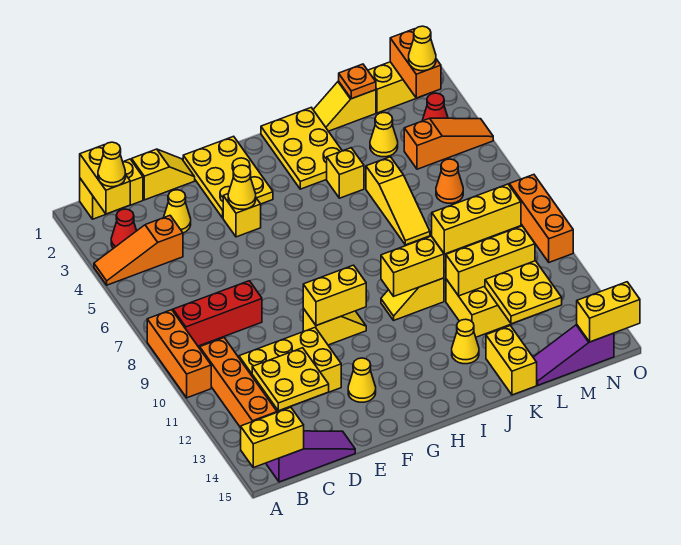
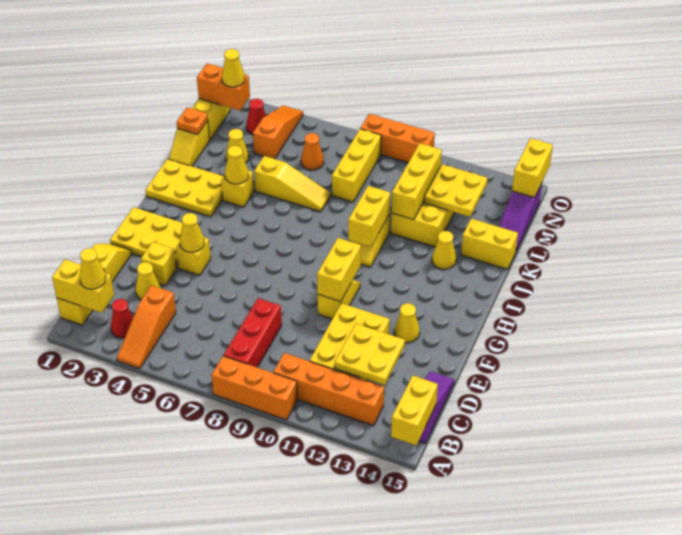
none -> yellow brick E3 level 1
none -> yellow cone J4 level 2

